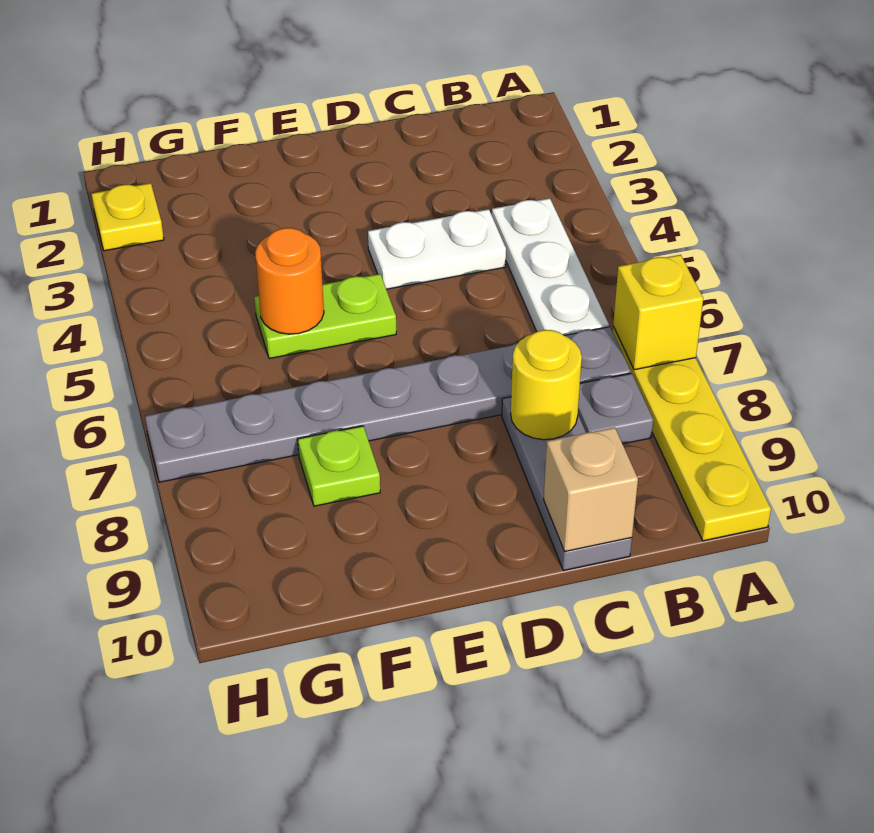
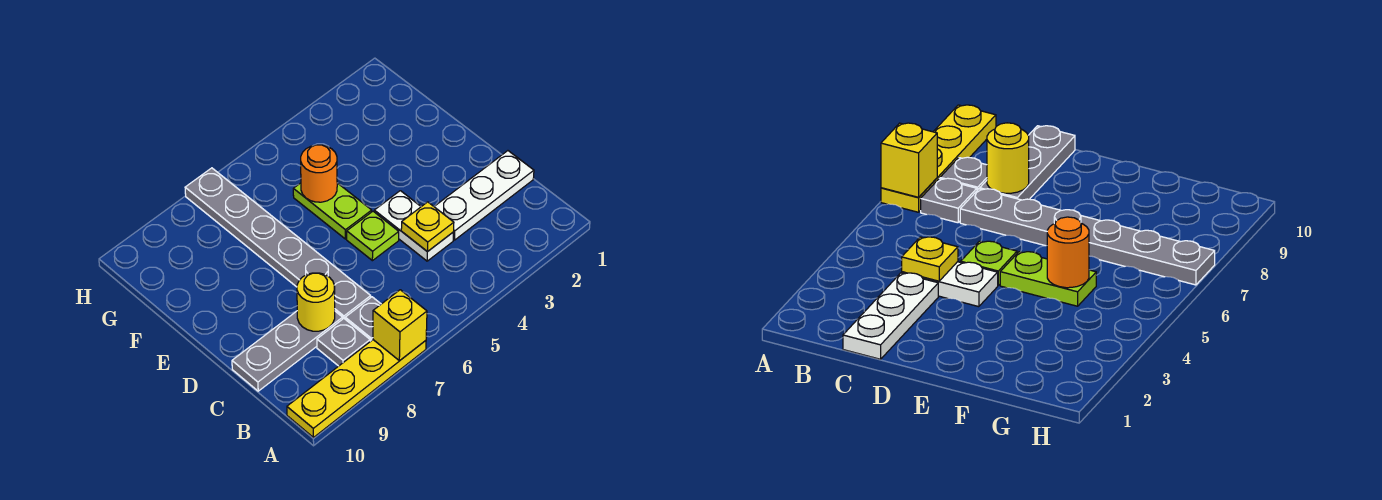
white plate B4:B6 level 1 -> white plate C1:C3 level 1
tan brick C10 level 2 -> none
lime plate F8 level 1 -> lime plate D5 level 1
yellow plate H2 level 1 -> yellow plate C4 level 2

